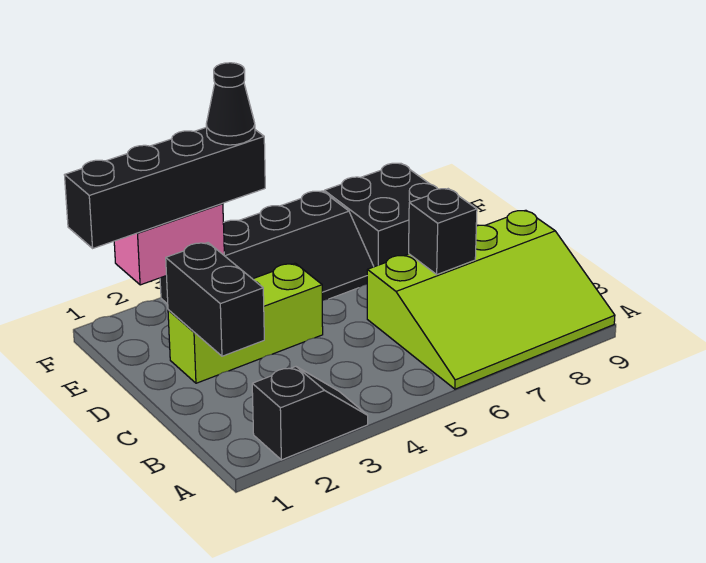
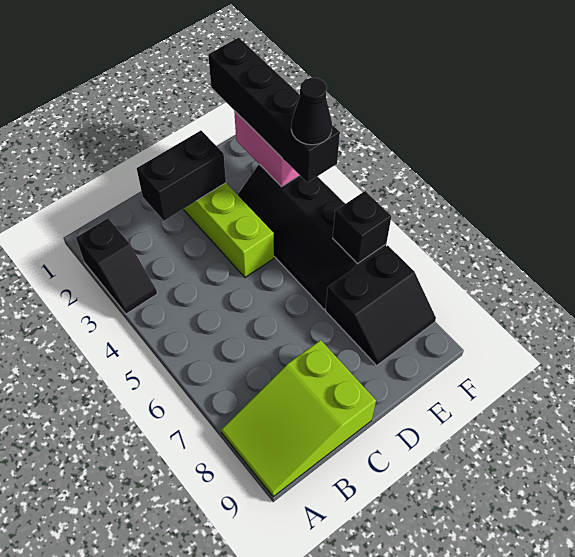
lime slope A6:C9 level 1 top C -> lime slope A8:C9 level 1 top C
black brick C7 level 2 -> black brick F6 level 2
black brick E7:F8 level 1 -> black slope E7:F8 level 1 top 7

